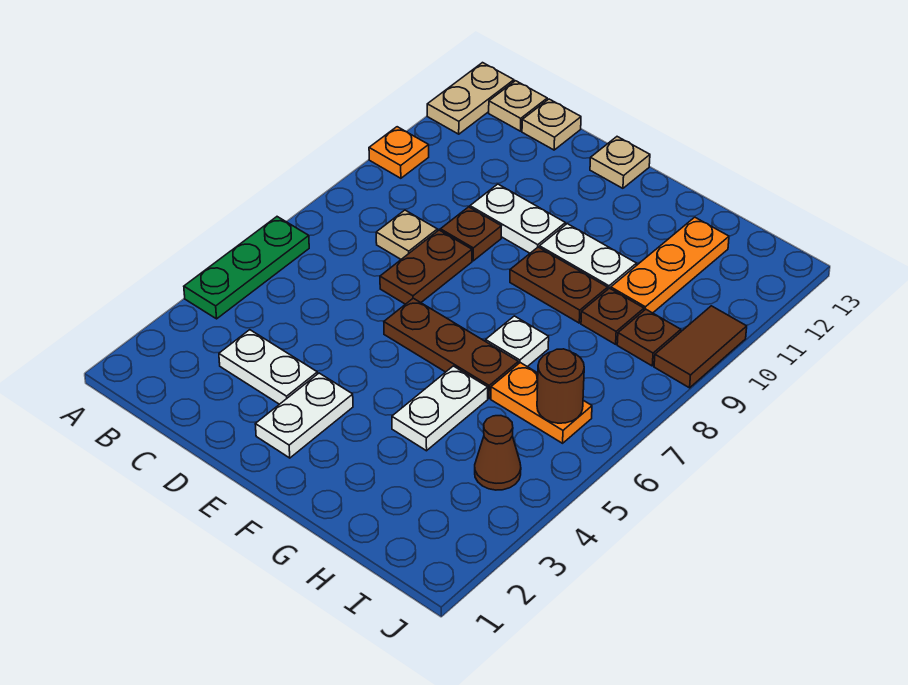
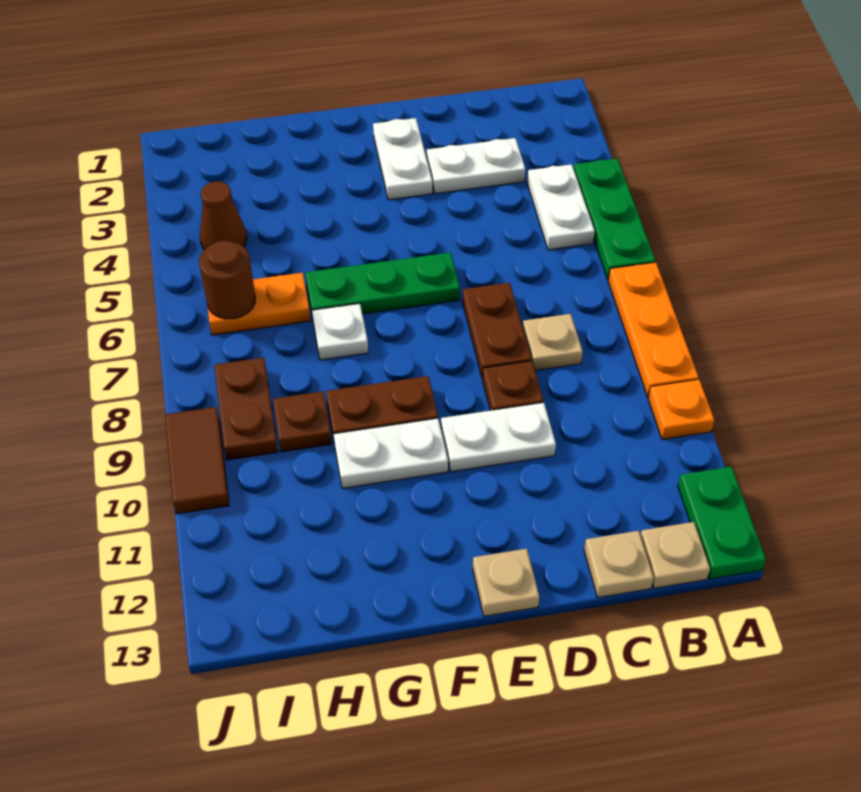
tan plate A12:A13 level 1 -> green plate A12:A13 level 1
brown plate E6:G6 level 1 -> green plate E6:G6 level 1
white plate G4:G5 level 1 -> white plate B4:B5 level 1
orange plate H10:H12 level 1 -> orange plate A7:A9 level 1
brown plate I9 level 1 -> brown plate I8:I9 level 1

